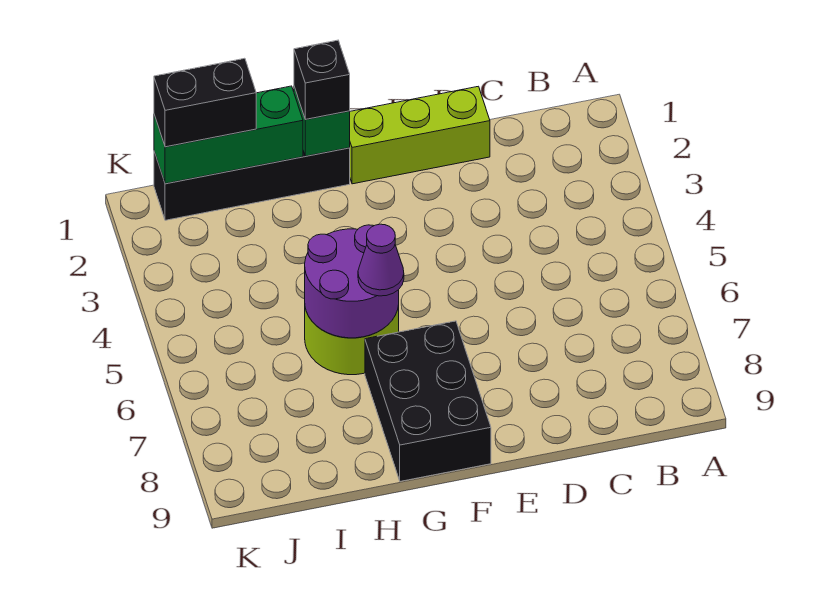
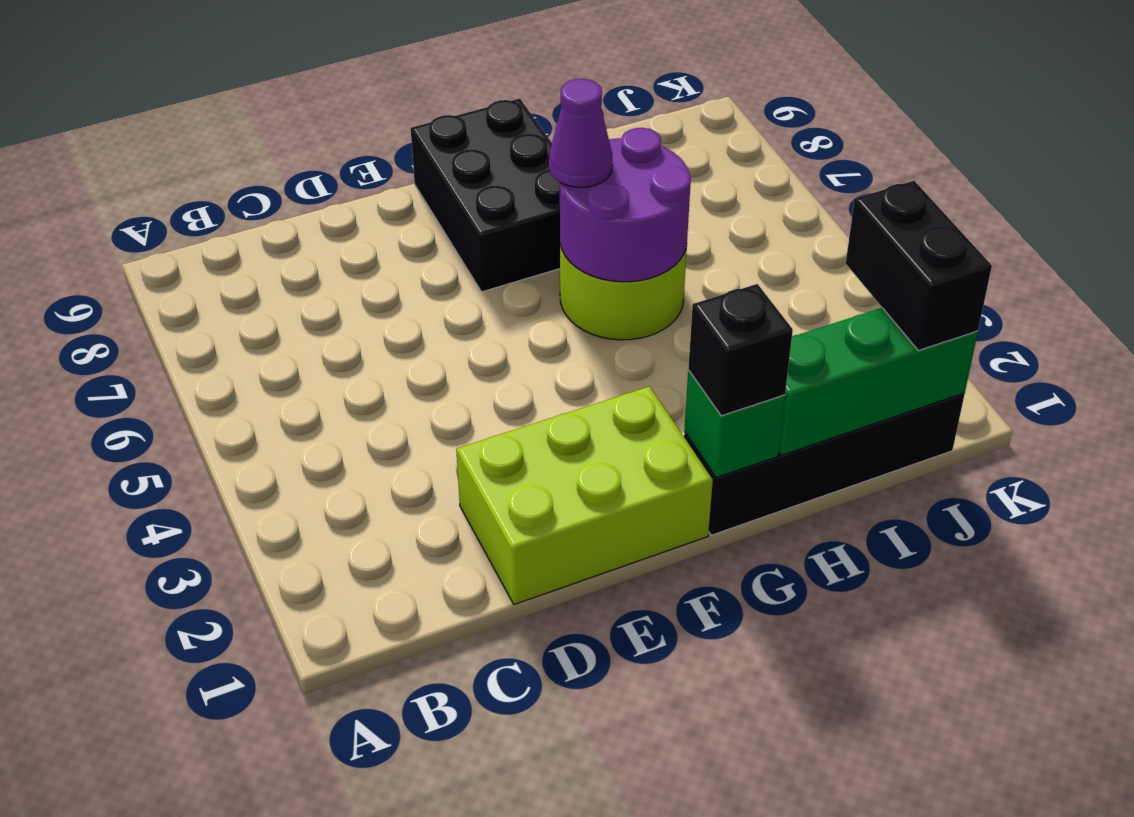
lime brick D1:F1 level 1 -> lime brick D1:F2 level 1
black brick I1:J1 level 3 -> black brick J1:J2 level 3

